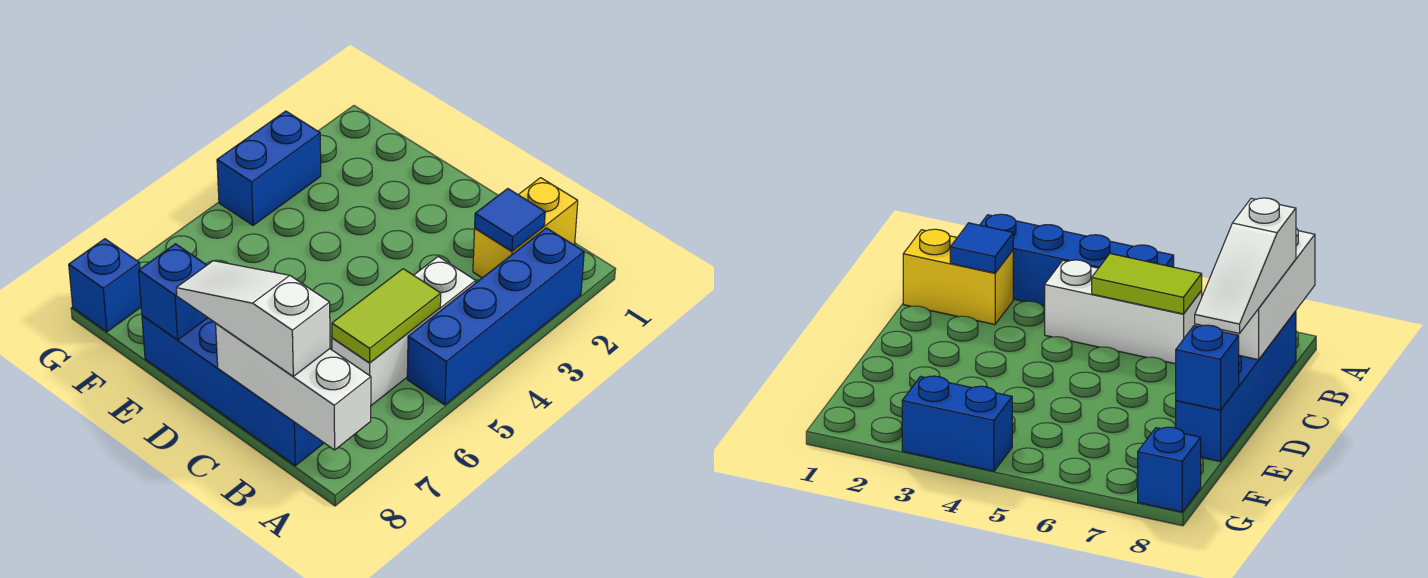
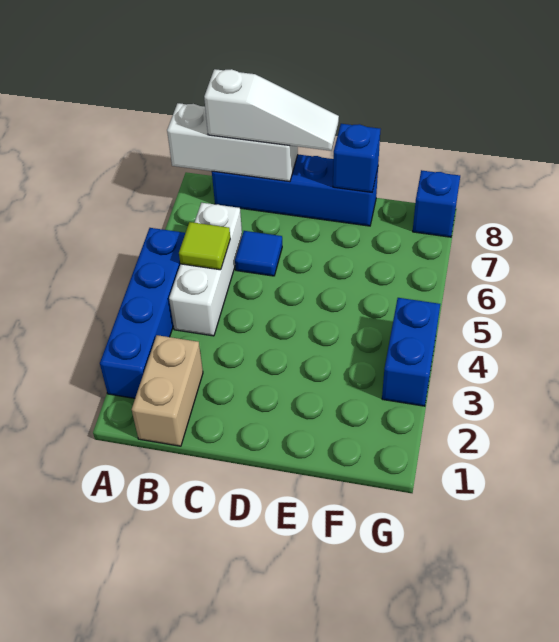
yellow brick B1:B2 level 1 -> tan brick B1:B2 level 1
blue tile B2 level 2 -> blue tile C6 level 1
lime tile B5:B6 level 2 -> lime tile B5 level 2

